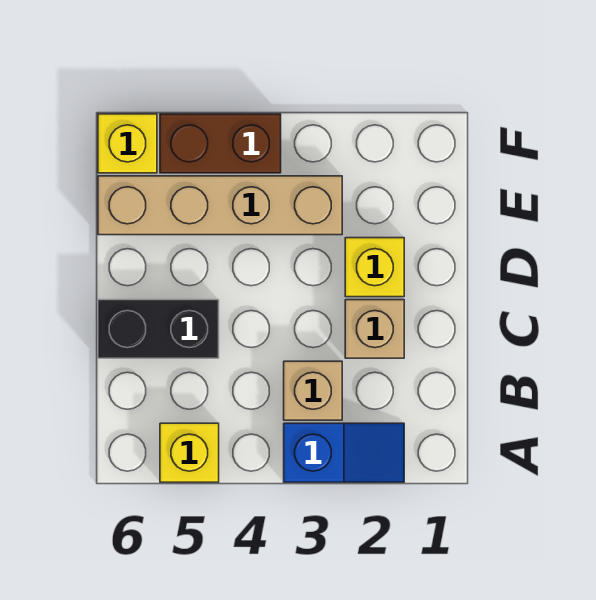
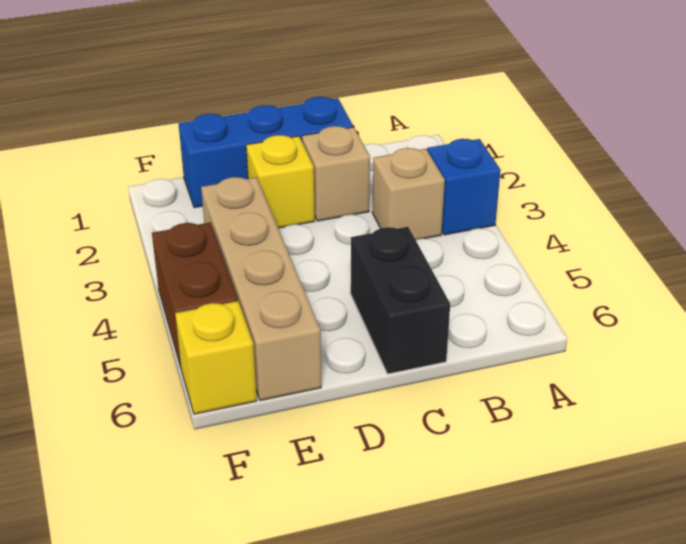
yellow brick A5 level 1 -> none
none -> blue brick C1:E1 level 1

